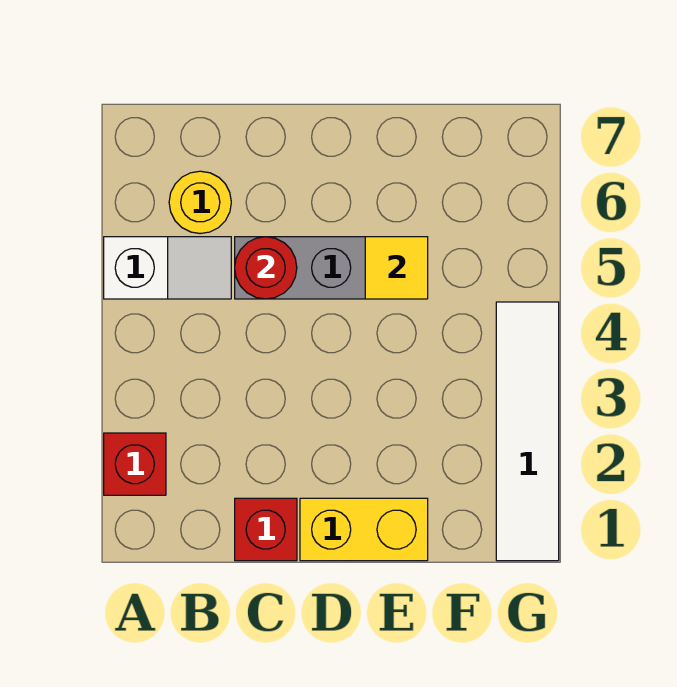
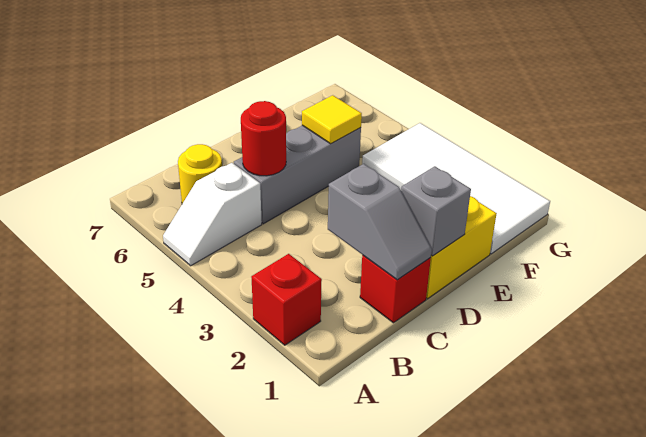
white slope A5:B5 level 1 top A -> white slope A5:B5 level 1 top B
none -> grey slope C1:C2 level 2 top 2
none -> grey brick D1 level 2
white tile G1:G4 level 1 -> white tile F1:G4 level 1

